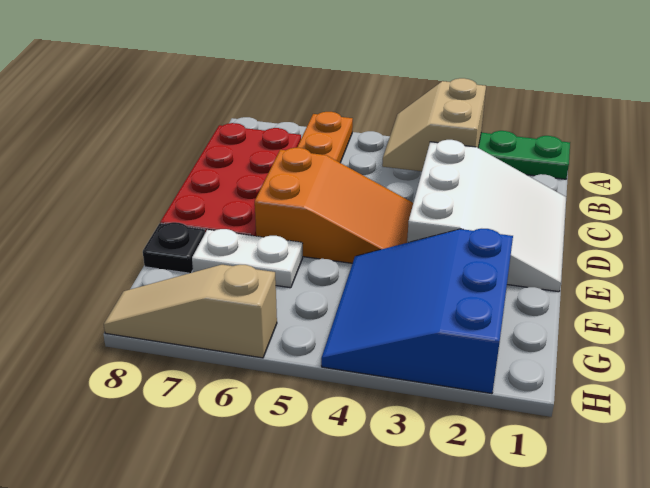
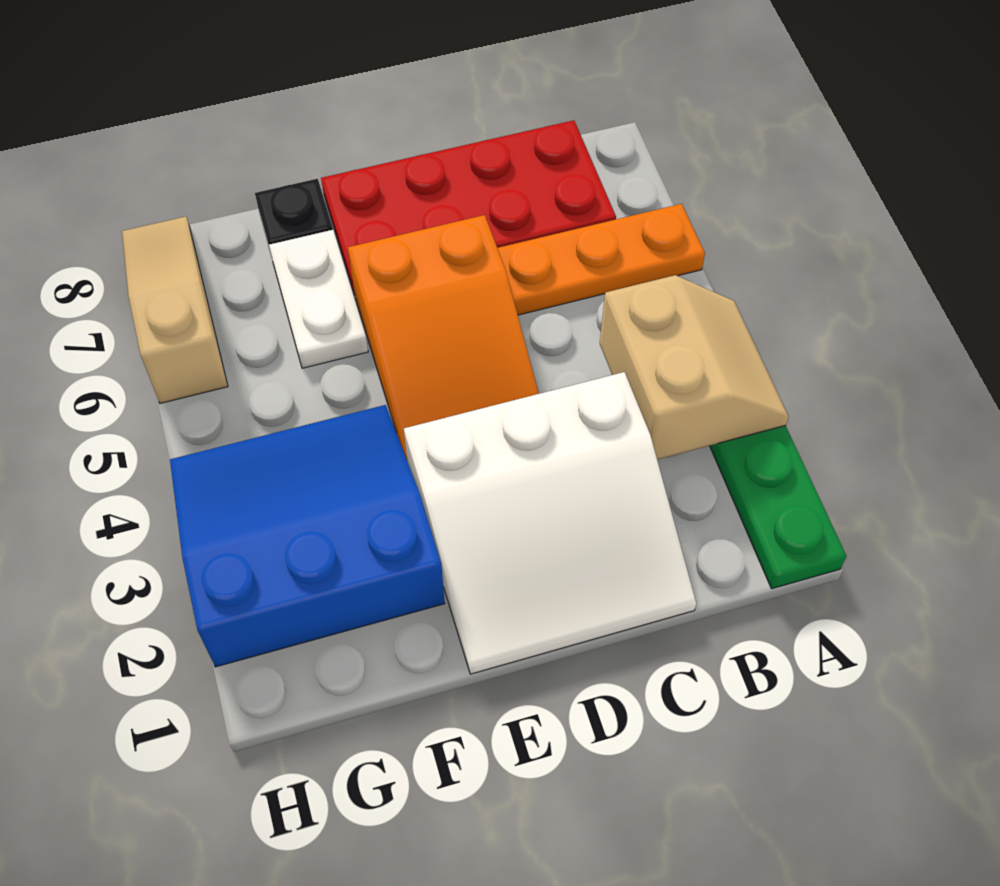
tan slope A3:B4 level 2 top 3 -> tan slope A3:B4 level 2 top B

